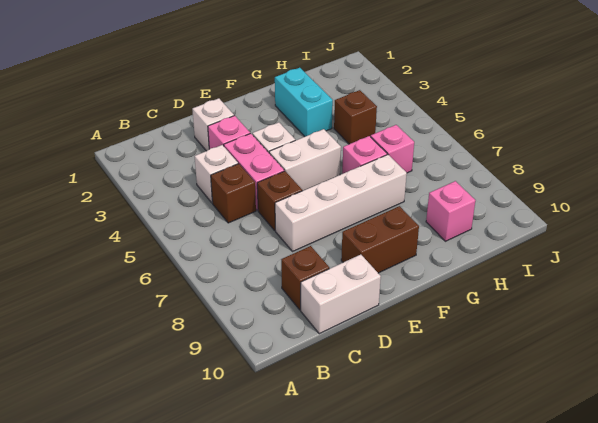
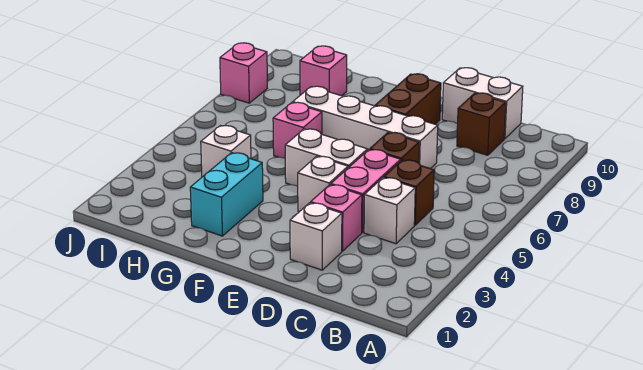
brown brick E9:F9 level 1 -> brown brick E8:E9 level 1
brown brick H4 level 1 -> white brick H4 level 1
pink brick H6 level 1 -> pink brick J8 level 1

